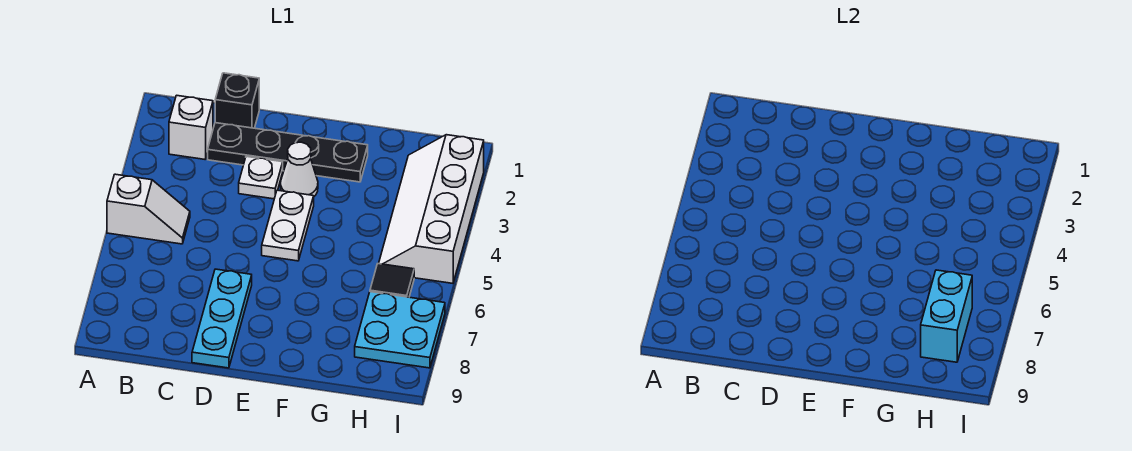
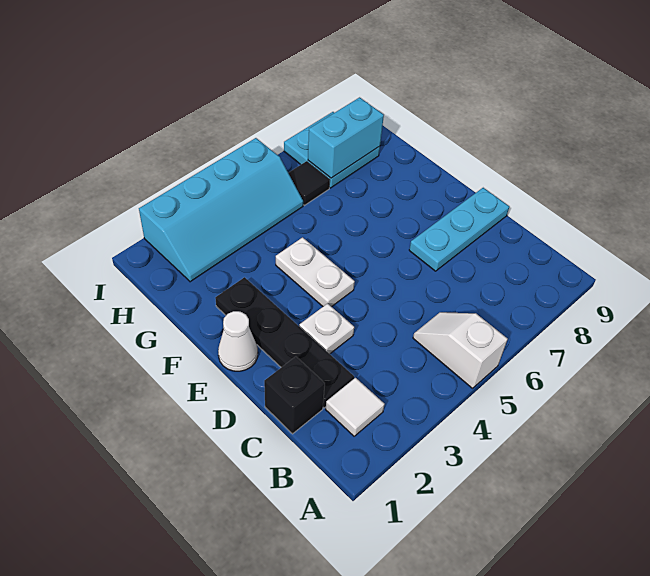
white brick B2 level 1 -> white tile B2 level 1
white cone E3 level 1 -> white cone E1 level 1
white plate E4:E5 level 1 -> white plate E4:F4 level 1
white slope H2:I5 level 1 top I -> cyan slope H2:I5 level 1 top I

